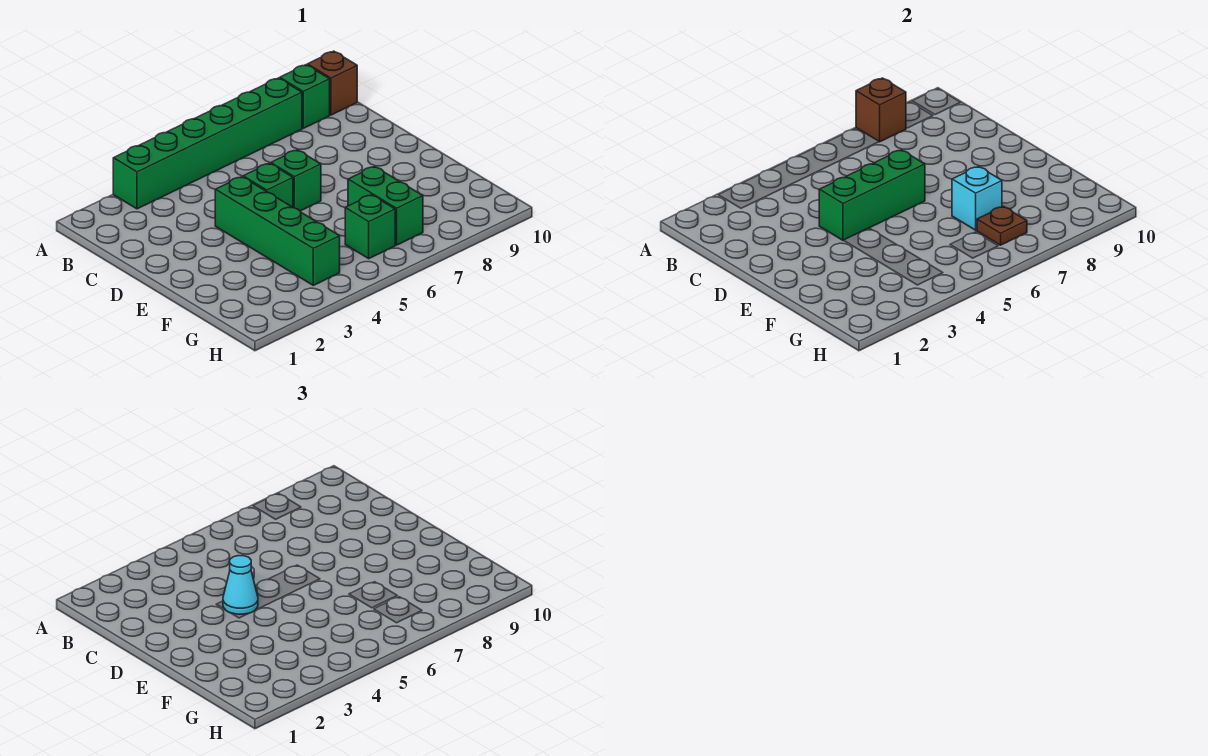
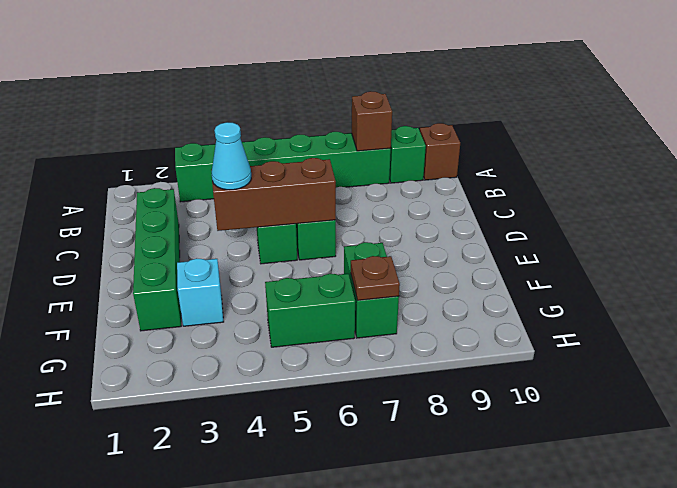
green brick D4:G4 level 1 -> green brick C2:F2 level 1
green brick D4:D6 level 2 -> brown brick D4:D6 level 2
cyan brick F7 level 2 -> cyan brick F3 level 1
green brick G6 level 1 -> green brick G5:G6 level 1

